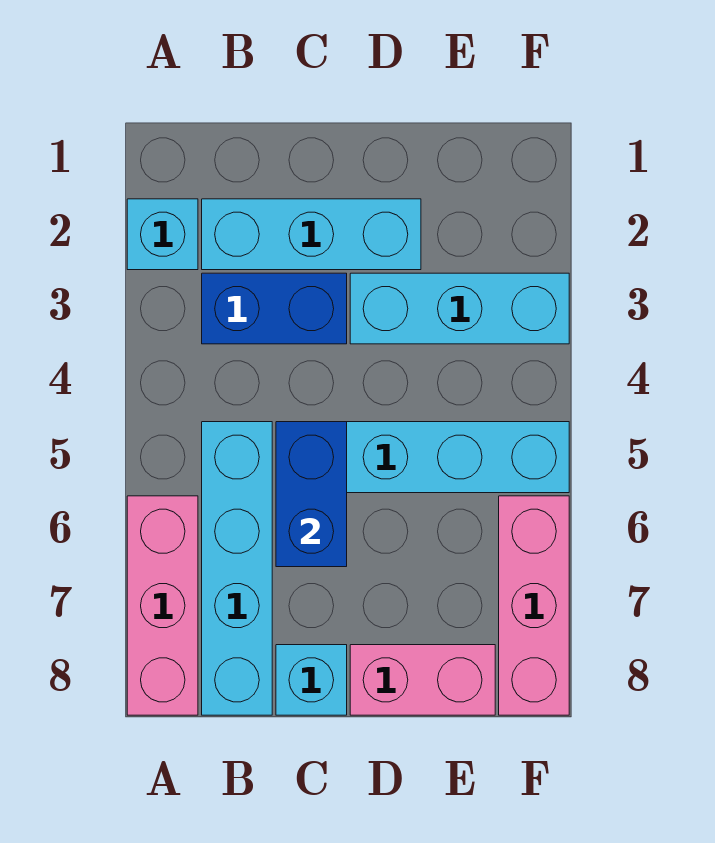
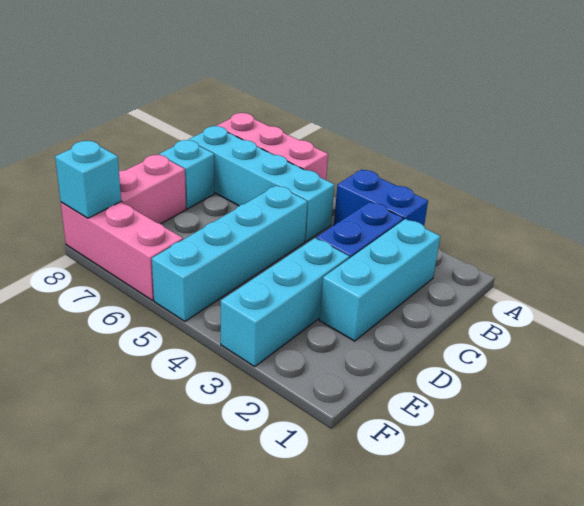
cyan brick A2 level 1 -> cyan brick F8 level 2
blue brick C5:C6 level 2 -> blue brick A3:A4 level 1

